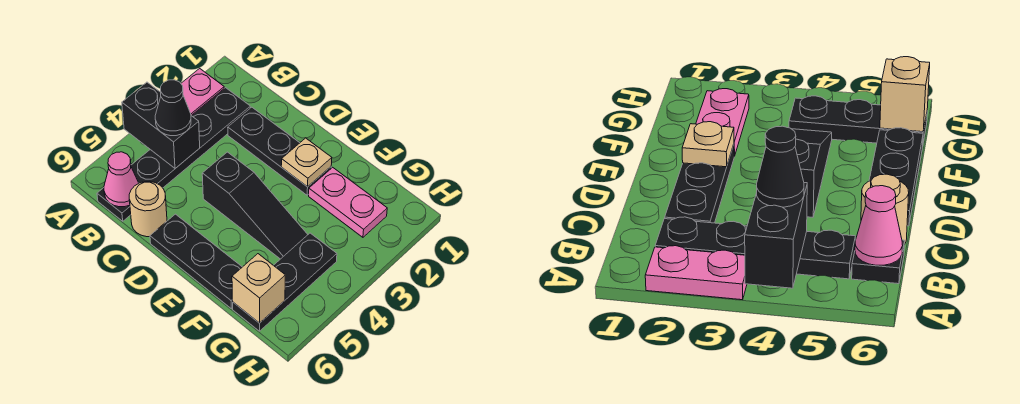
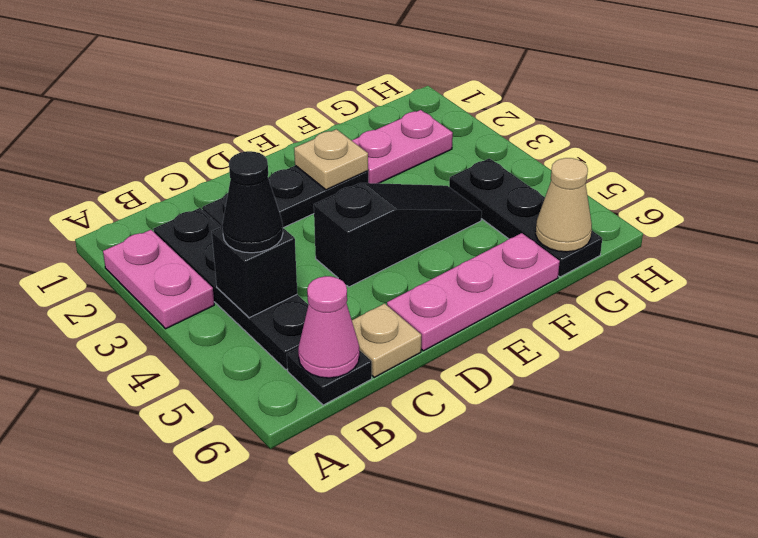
black brick A4:B4 level 2 -> black brick B4 level 2
tan round brick C6 level 1 -> tan plate C6 level 1
black plate D6:F6 level 1 -> pink plate D6:F6 level 1
tan brick G6 level 2 -> tan cone G6 level 2

